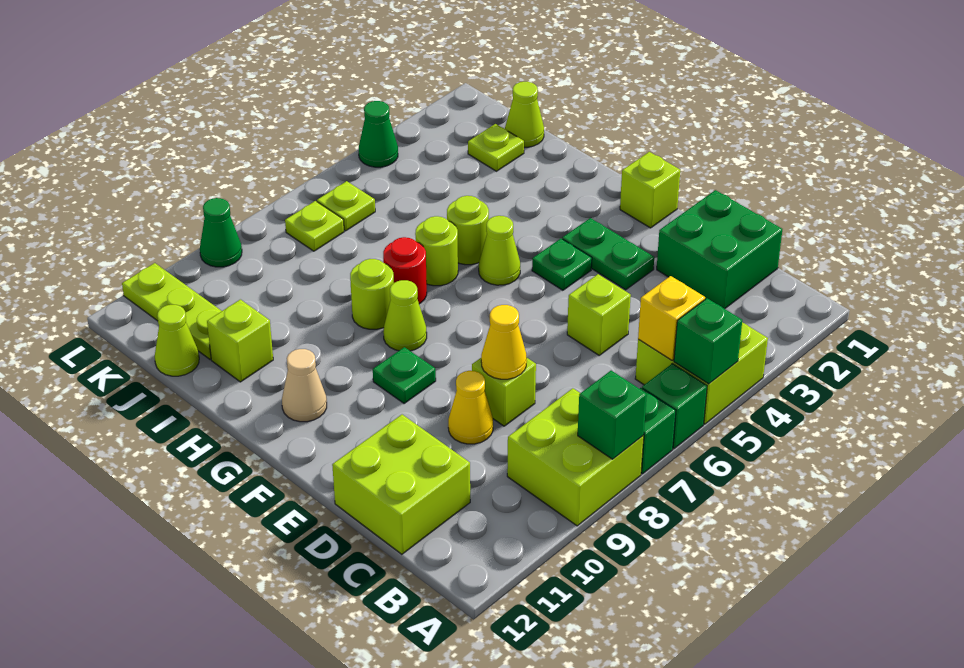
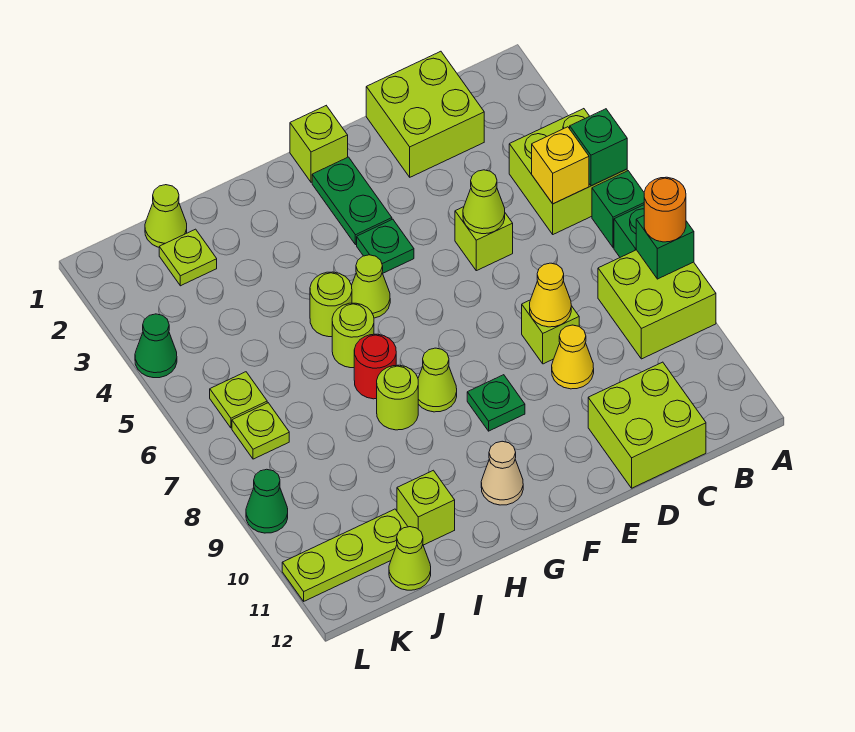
none -> orange round brick A8 level 3
green brick C1:D2 level 1 -> lime brick C1:D2 level 1
none -> lime cone D5 level 2
green plate E3:F3 level 1 -> green plate F2:F3 level 1

